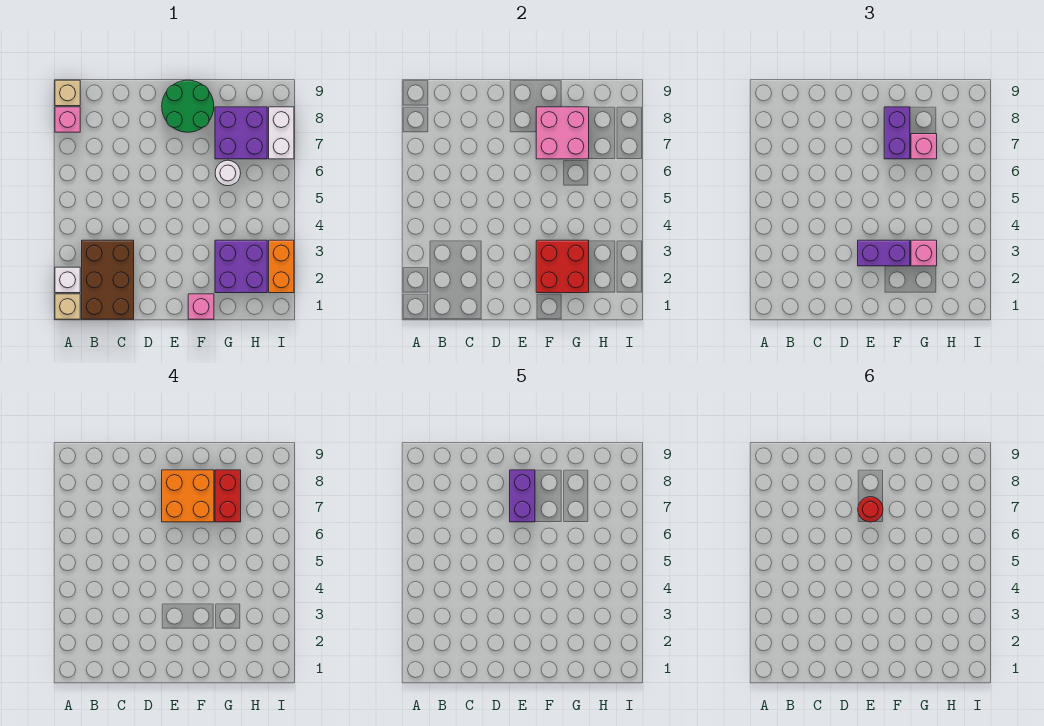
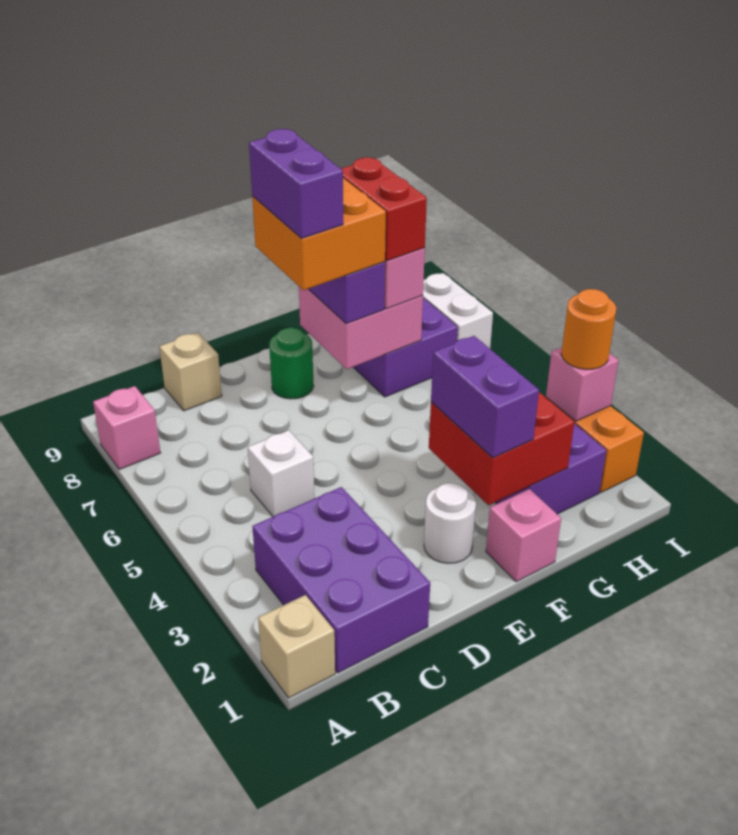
white brick A2 level 1 -> white brick C5 level 1
tan brick A9 level 1 -> tan brick C9 level 1
brown brick B1:C3 level 1 -> purple brick B1:C3 level 1
purple brick E3:F3 level 3 -> purple brick F2:F3 level 3
red round brick E7 level 6 -> none
green round brick E8:F9 level 1 -> green round brick E8 level 1
pink brick G3 level 3 -> pink brick I3 level 2
white round brick G6 level 1 -> white round brick E2 level 1
none -> orange round brick I3 level 3

